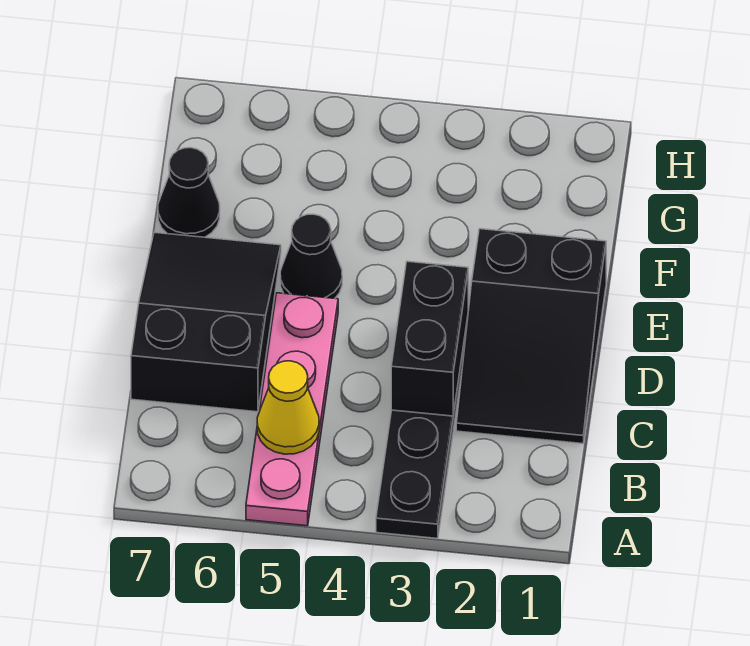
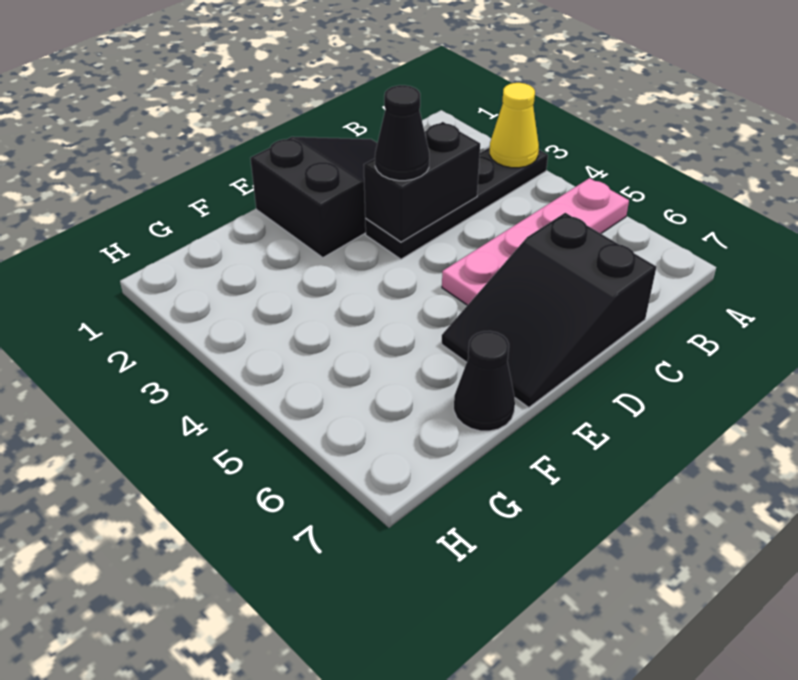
yellow cone B5 level 2 -> yellow cone A3 level 2
black cone E5 level 1 -> black cone D3 level 3

